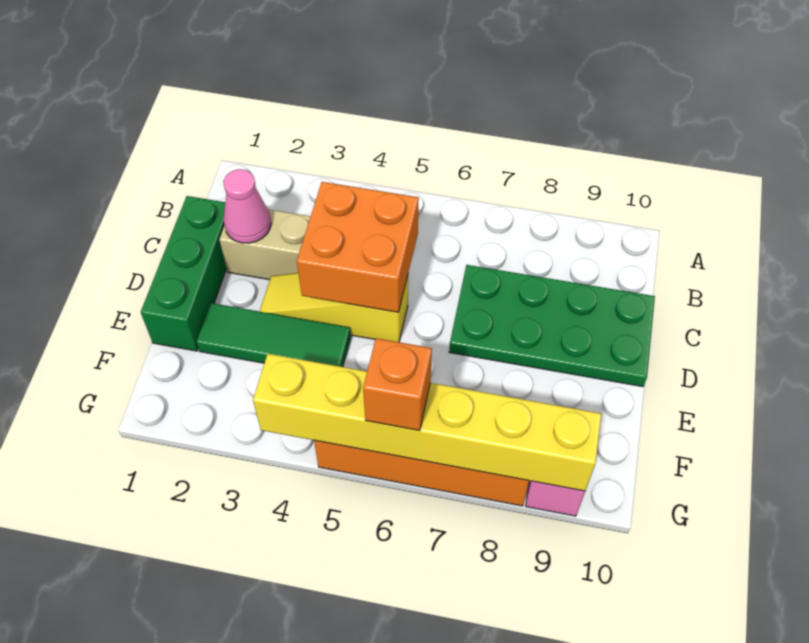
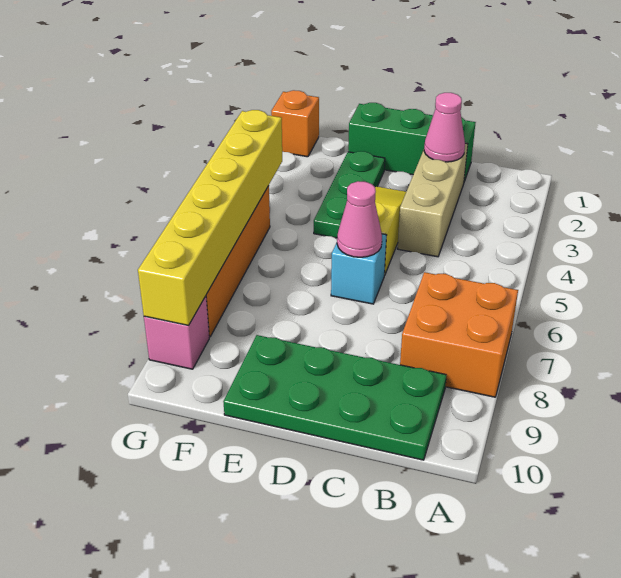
orange brick C4:D5 level 2 -> orange brick A7:B8 level 1
green plate C7:D10 level 1 -> green plate B9:E10 level 1
none -> cyan brick D6 level 1
none -> pink cone D6 level 2
green tile E2:E4 level 1 -> green plate E2:E4 level 1
orange brick G6 level 3 -> orange brick G1 level 1

